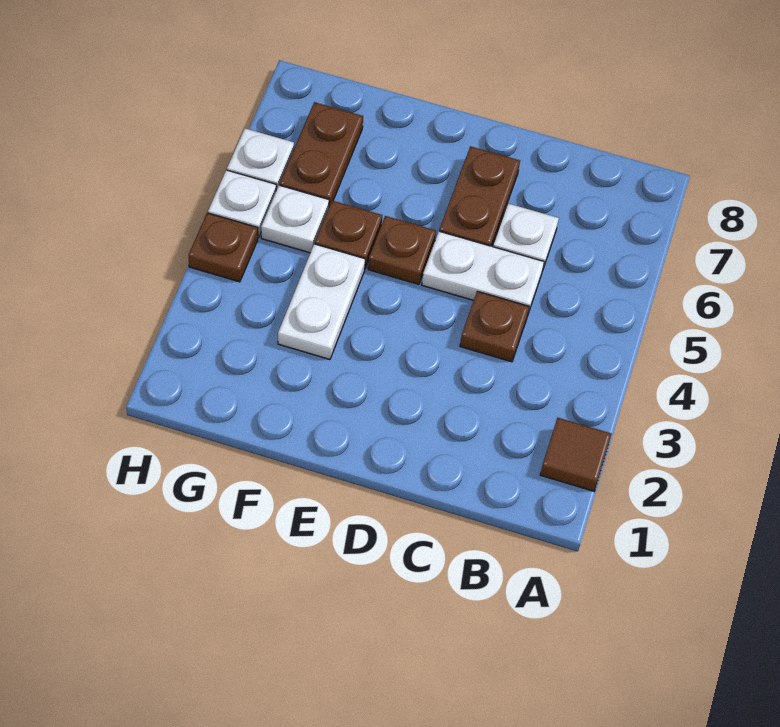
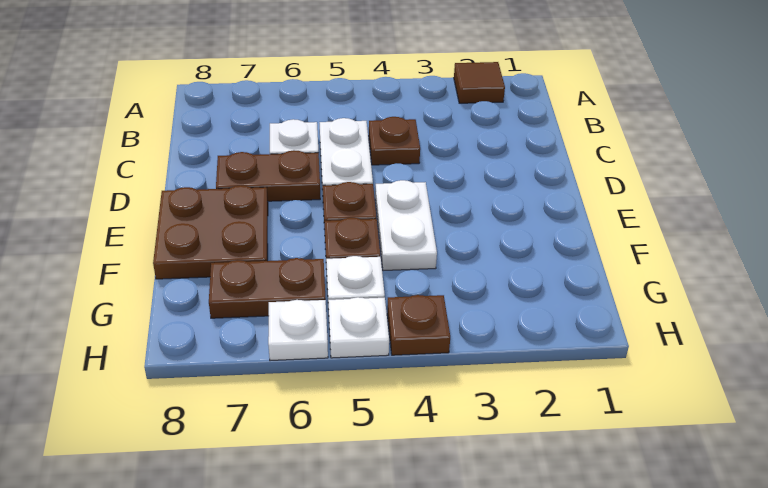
none -> brown plate E7:F8 level 1
white plate F3:F4 level 1 -> white plate E4:F4 level 1

